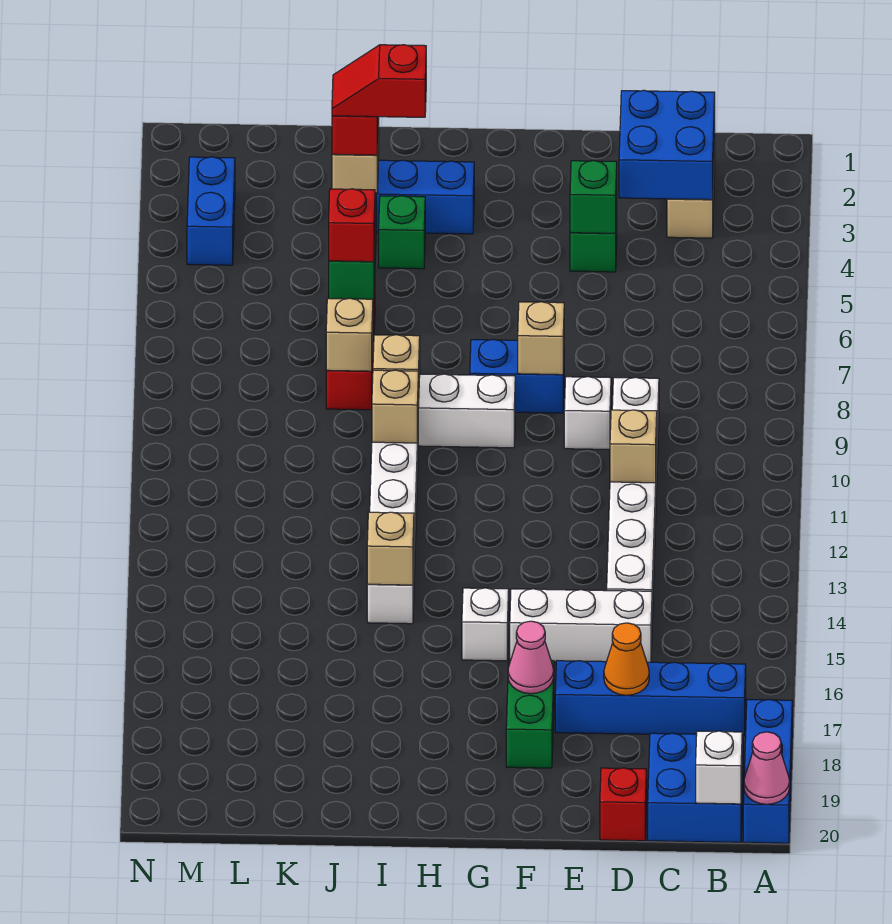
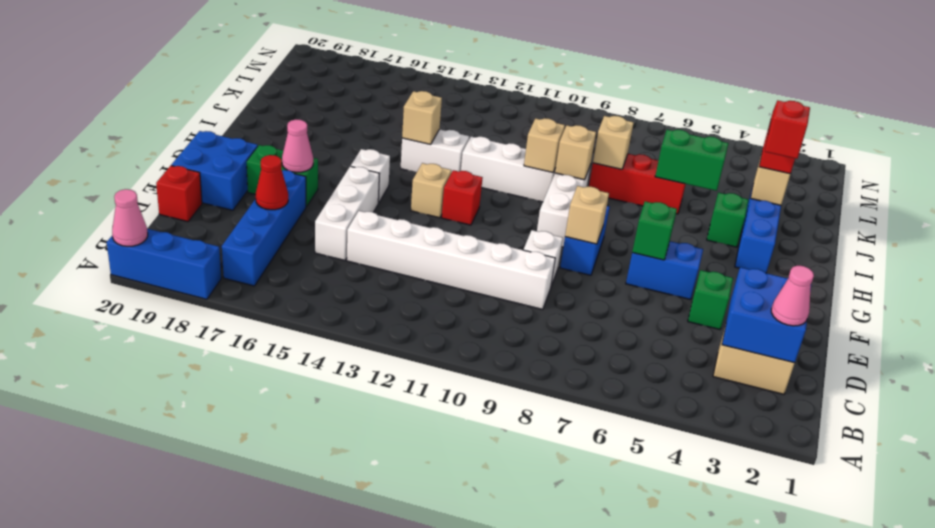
blue brick B19:C20 level 1 -> blue brick E19:F20 level 1
white brick B20 level 2 -> none
none -> pink cone C2 level 3
tan brick D11 level 2 -> tan brick G13 level 1
orange cone D17 level 2 -> red cone D17 level 2
green brick E4 level 2 -> green brick F6 level 2
red brick J6 level 3 -> red brick G12 level 1
blue brick M3:M4 level 1 -> blue brick F5:F6 level 1

